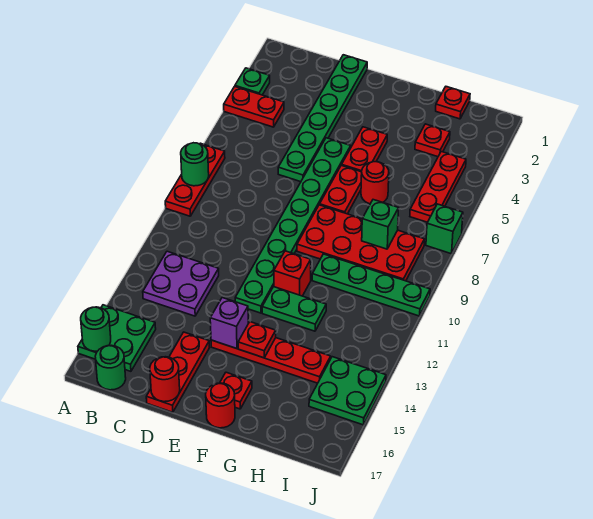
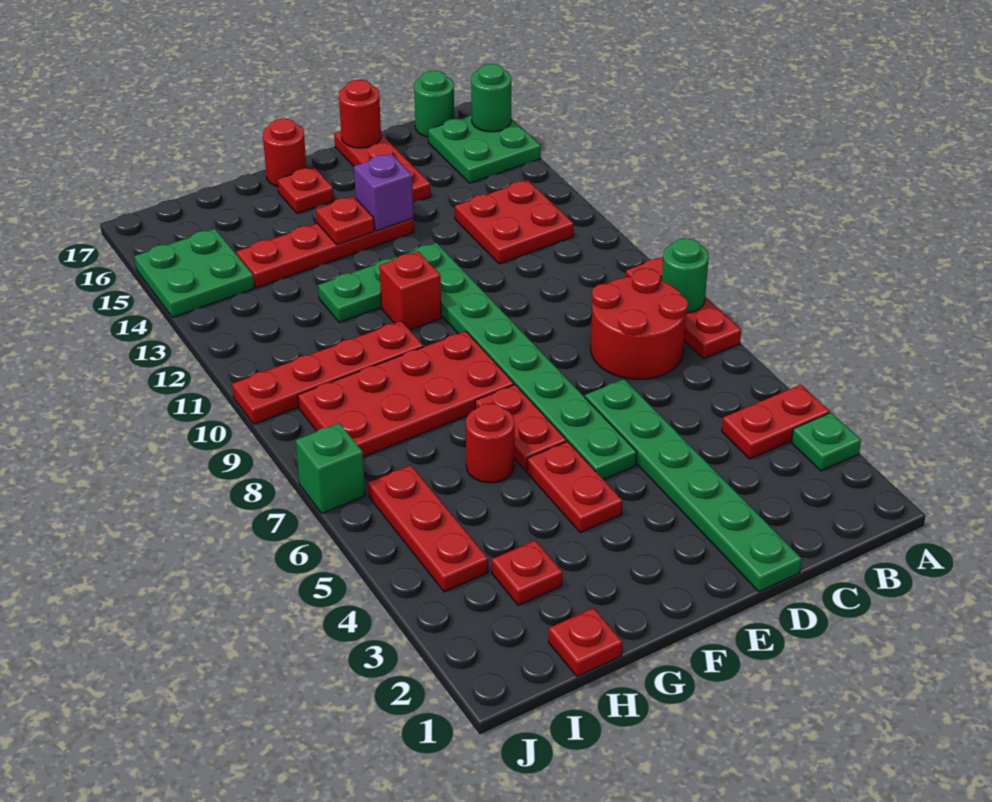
none -> red round brick B7:C8 level 1
purple plate B12:C13 level 1 -> red plate B12:C13 level 1
green plate G10:J10 level 1 -> red plate G10:J10 level 1
green brick H8 level 2 -> none

